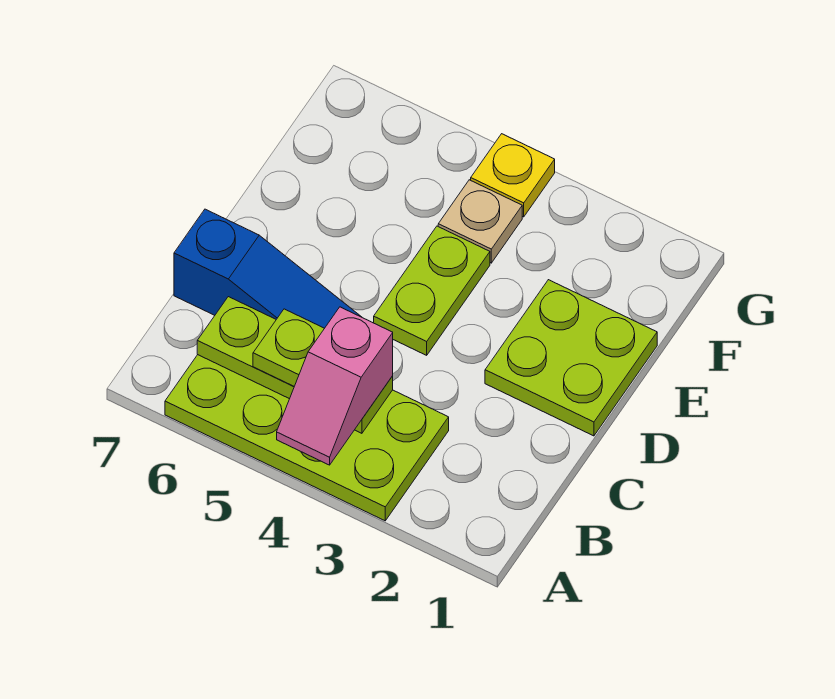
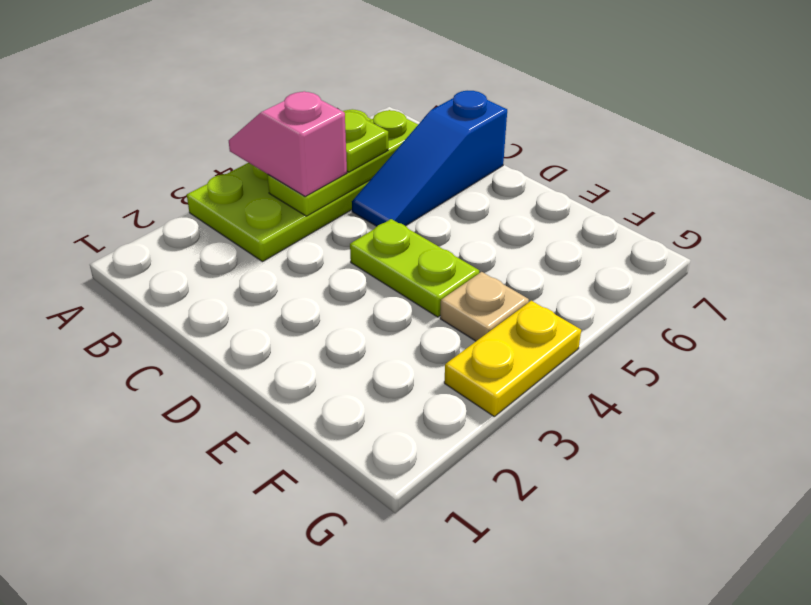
lime plate D1:E2 level 1 -> none
yellow plate G4 level 1 -> yellow plate G3:G4 level 1

